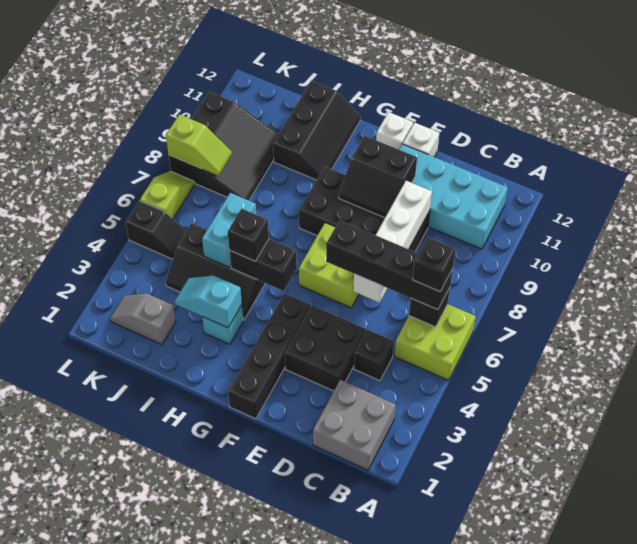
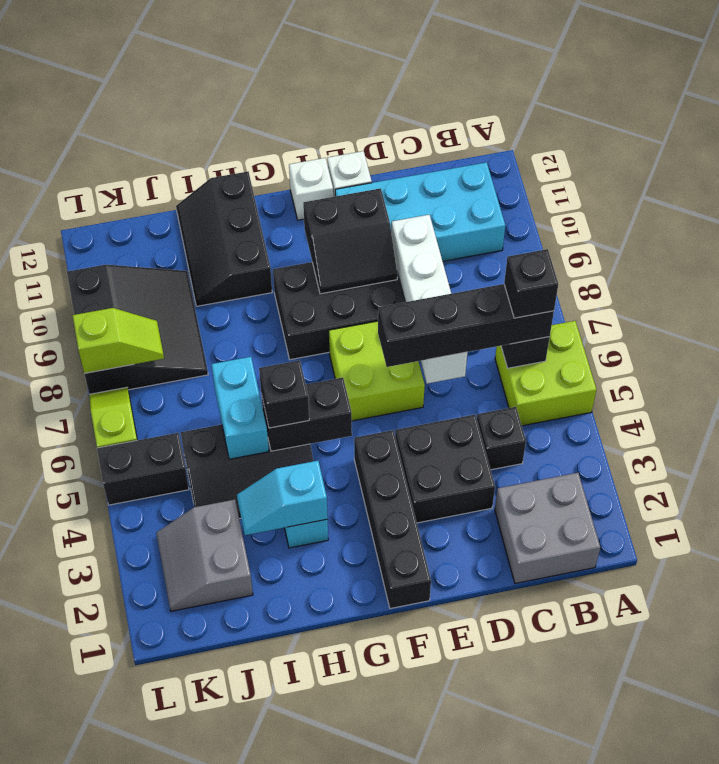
black slope H10:I12 level 1 top I -> black slope H10:I12 level 1 top H
grey slope J2:K2 level 1 top J -> grey slope J2:K3 level 1 top J
black slope K5:L5 level 1 top L -> black brick K5:L5 level 1

